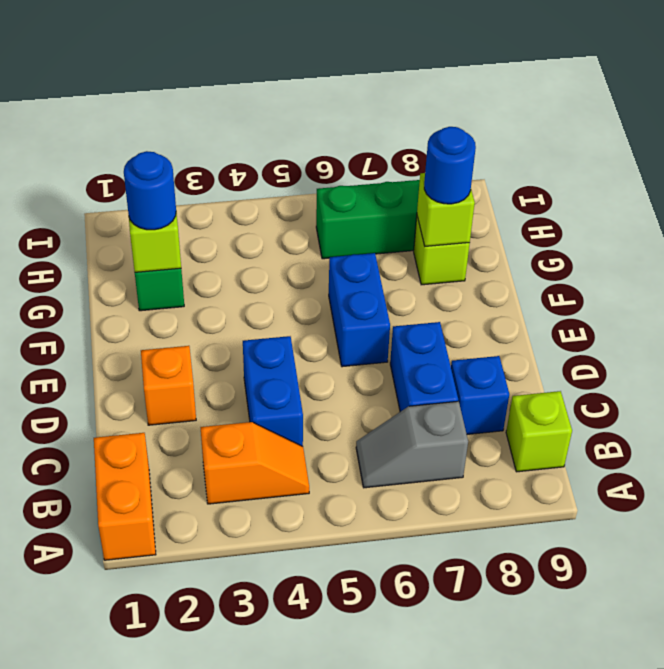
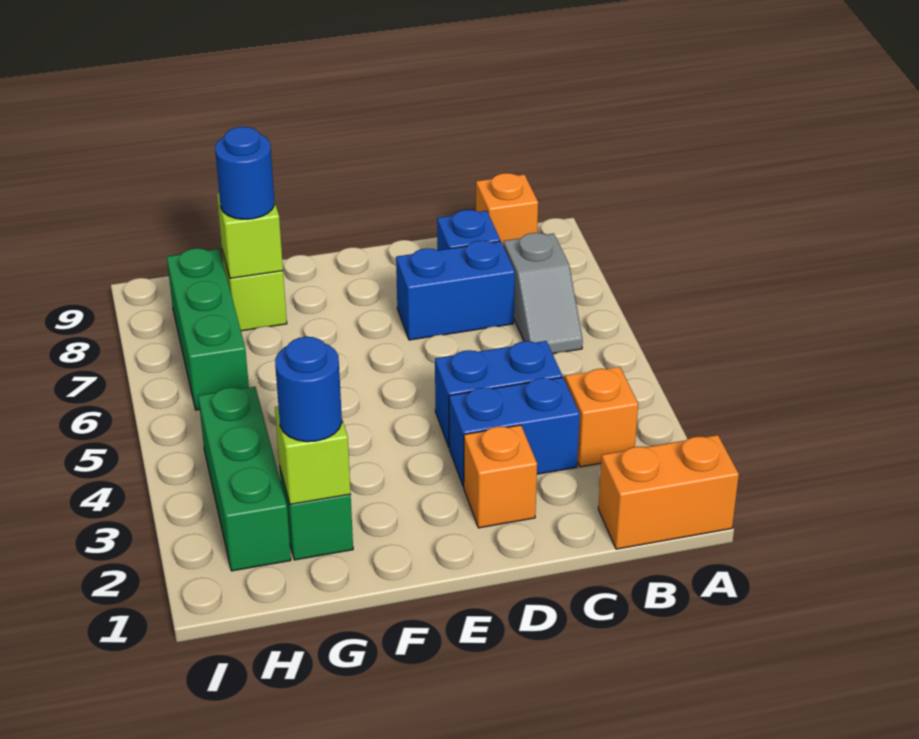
lime brick B9 level 1 -> orange brick B9 level 1
blue brick E6:F6 level 1 -> blue brick C3:D3 level 1
none -> green brick H2:H4 level 1

